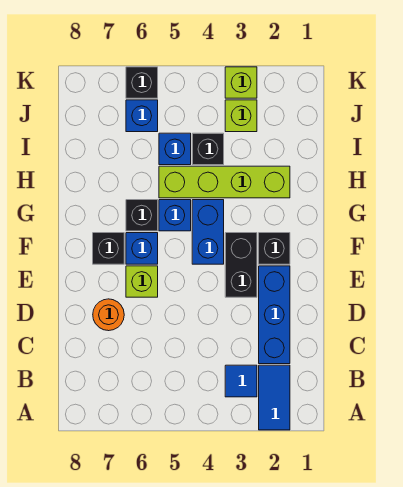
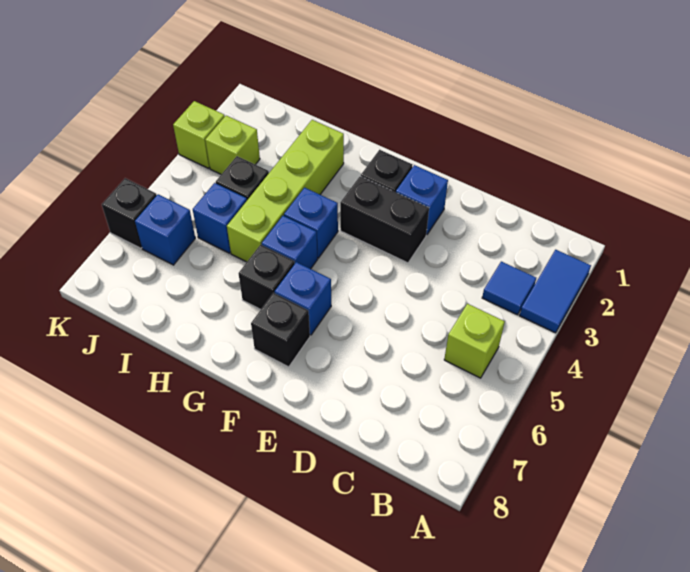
blue tile A2:B2 level 1 -> blue tile A2:A3 level 1
blue brick C2:E2 level 1 -> blue brick E2 level 1
orange round brick D7 level 1 -> none
lime brick E6 level 1 -> lime brick B5 level 1
blue brick F4:G4 level 1 -> blue brick G4 level 1

